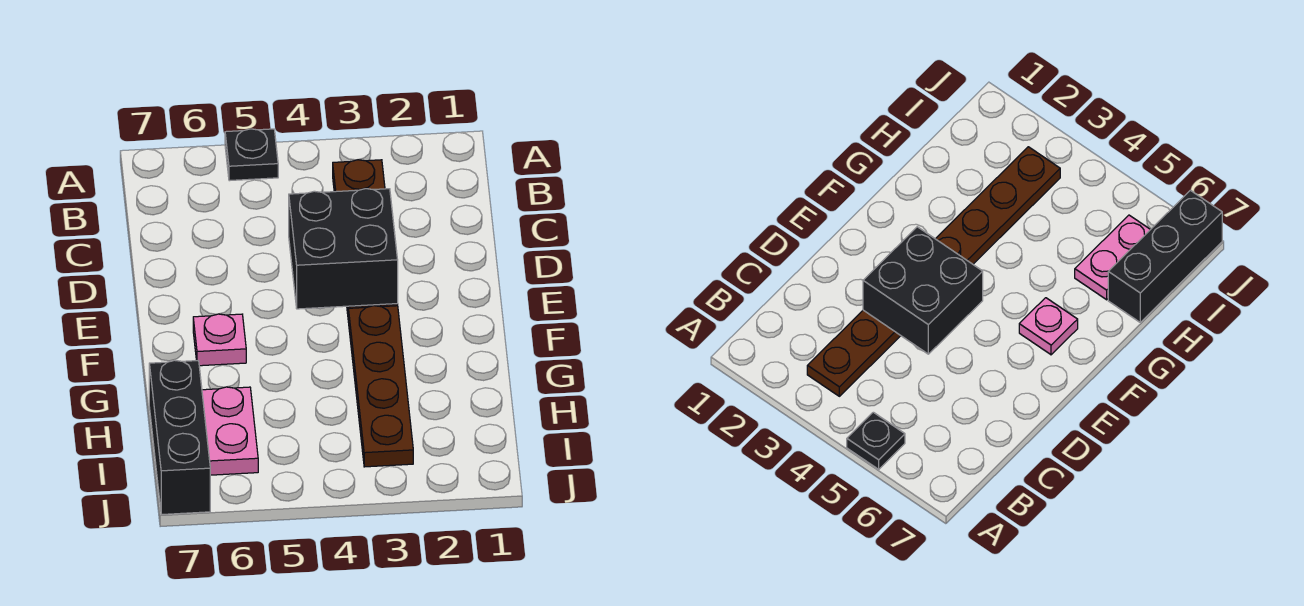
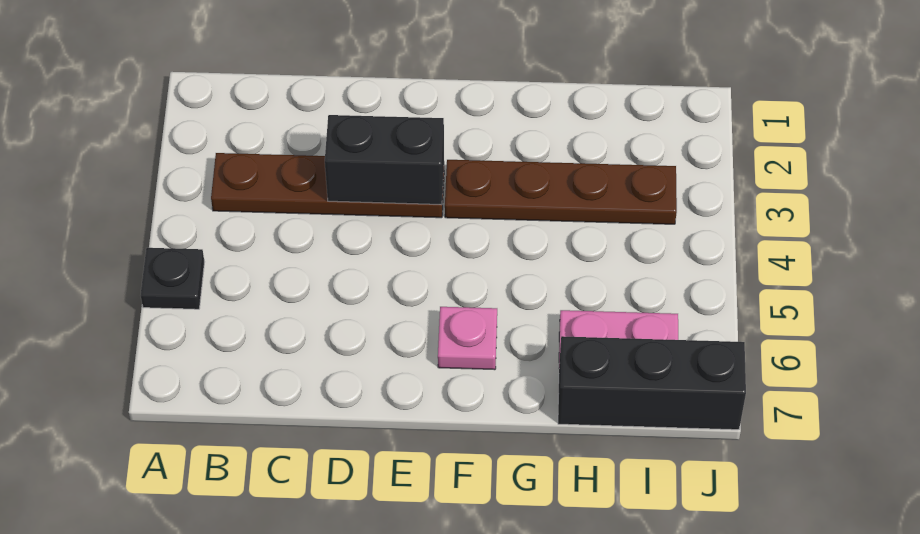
black brick D3:E4 level 2 -> black brick D3:E3 level 2

